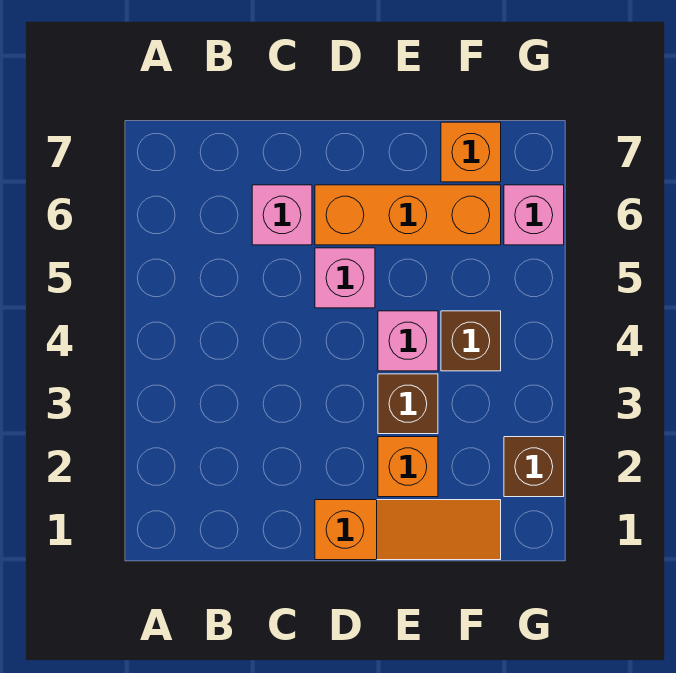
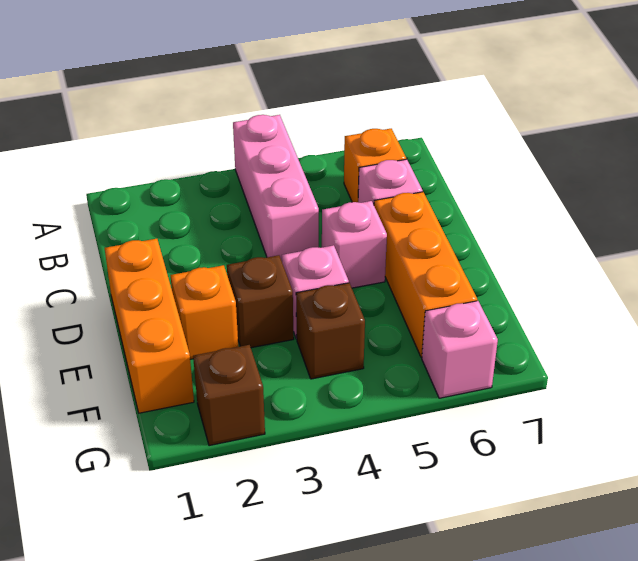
none -> pink brick A4:C4 level 1
orange slope D1:F1 level 1 top D -> orange brick D1:F1 level 1
orange brick F7 level 1 -> orange brick B6 level 1

